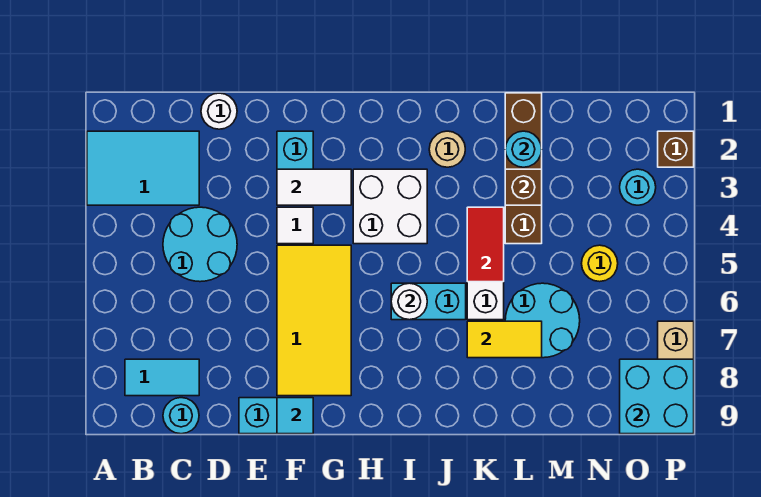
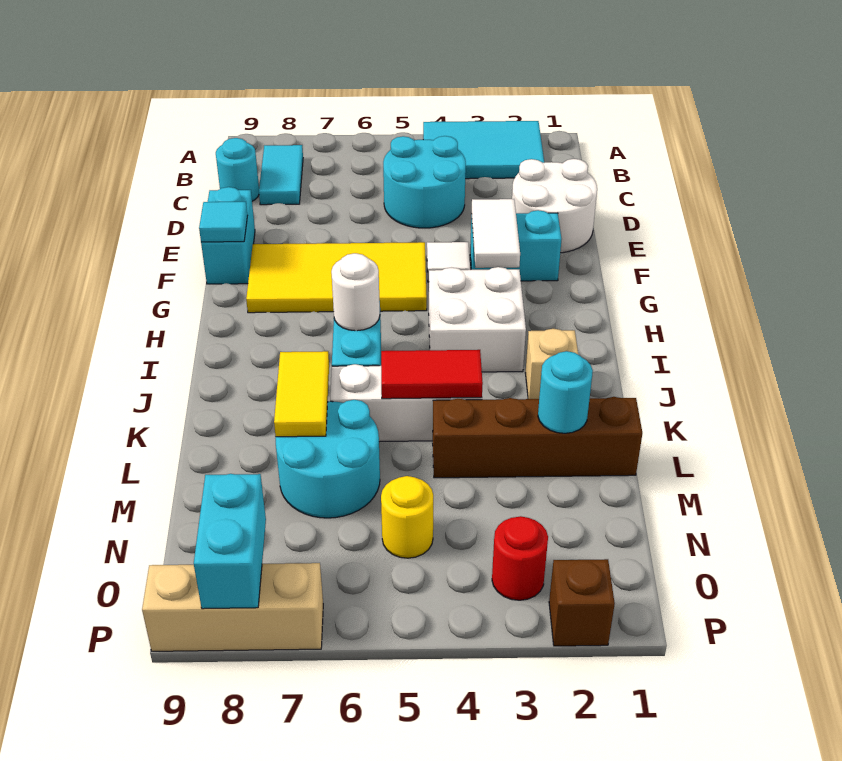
cyan tile A2:C3 level 1 -> cyan tile A2:B4 level 1
white round brick D1 level 1 -> white round brick D1:E2 level 1
tan round brick J2 level 1 -> tan brick J2 level 1
brown brick L3 level 2 -> none
cyan round brick O3 level 1 -> red round brick O3 level 1
cyan brick O8:P9 level 2 -> cyan brick O8:P8 level 2

